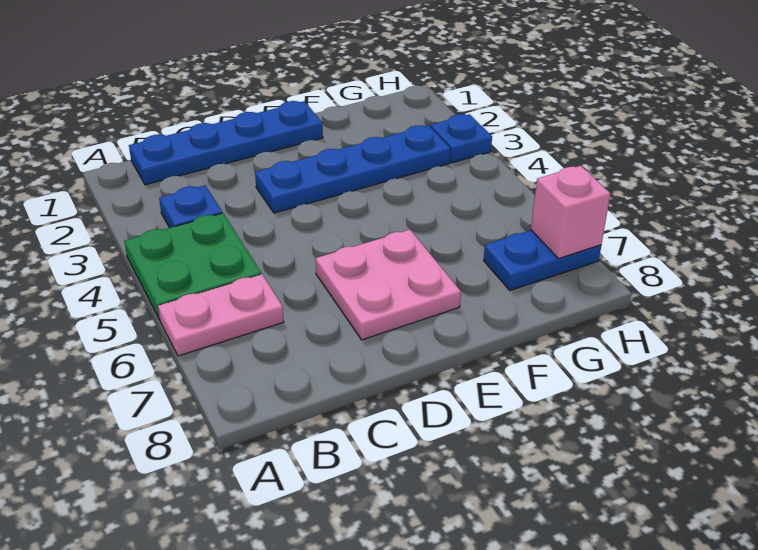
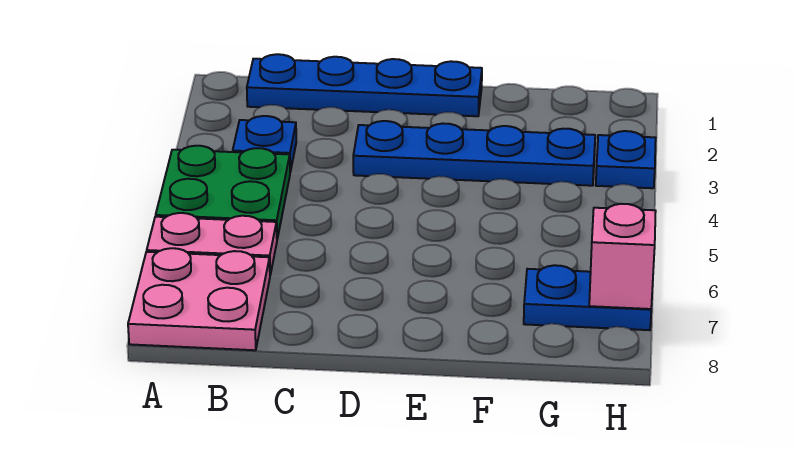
pink plate D6:E7 level 1 -> pink plate A7:B8 level 1

